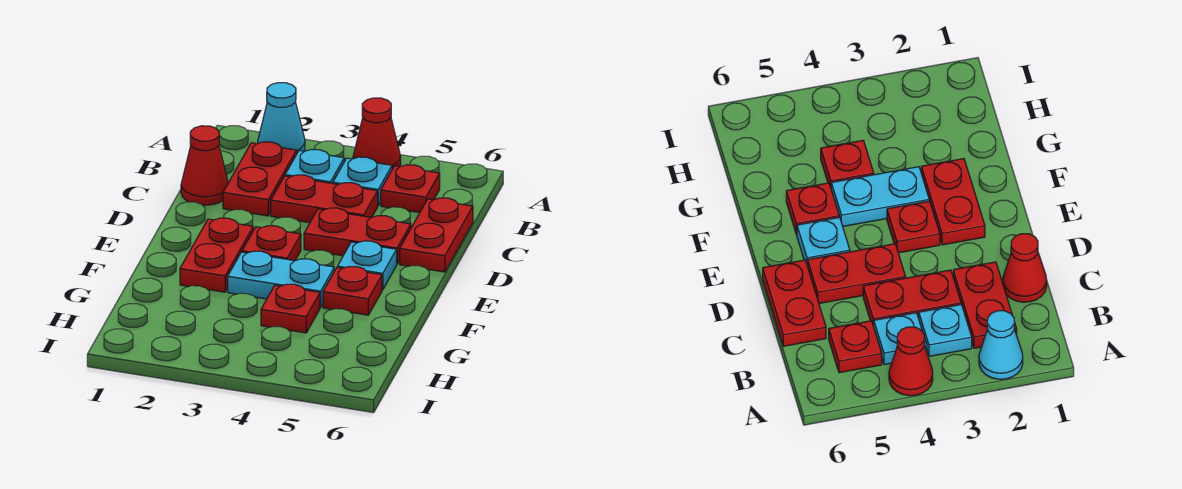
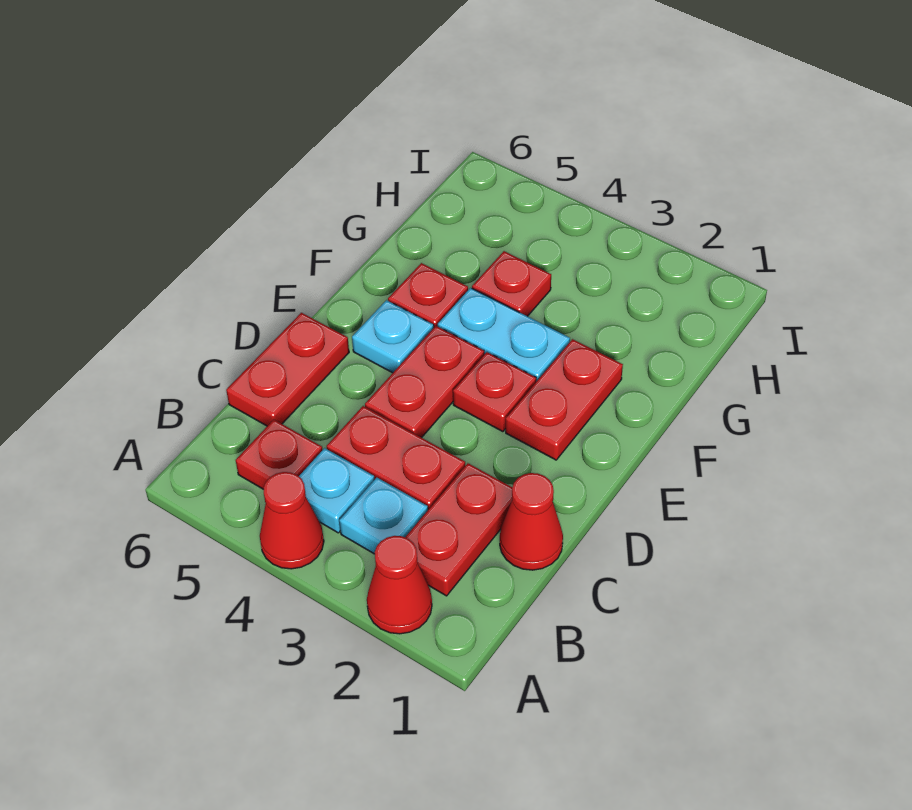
cyan cone A2 level 1 -> red cone A2 level 1
red plate D4:D5 level 1 -> red plate D4:E4 level 1

